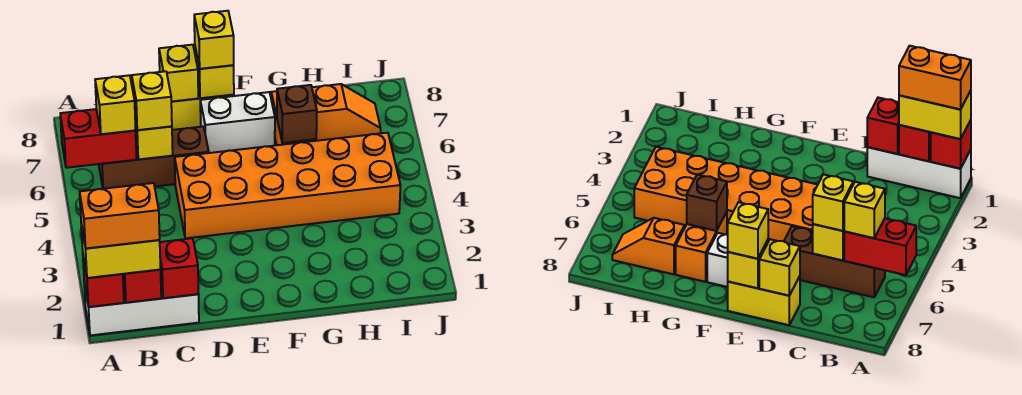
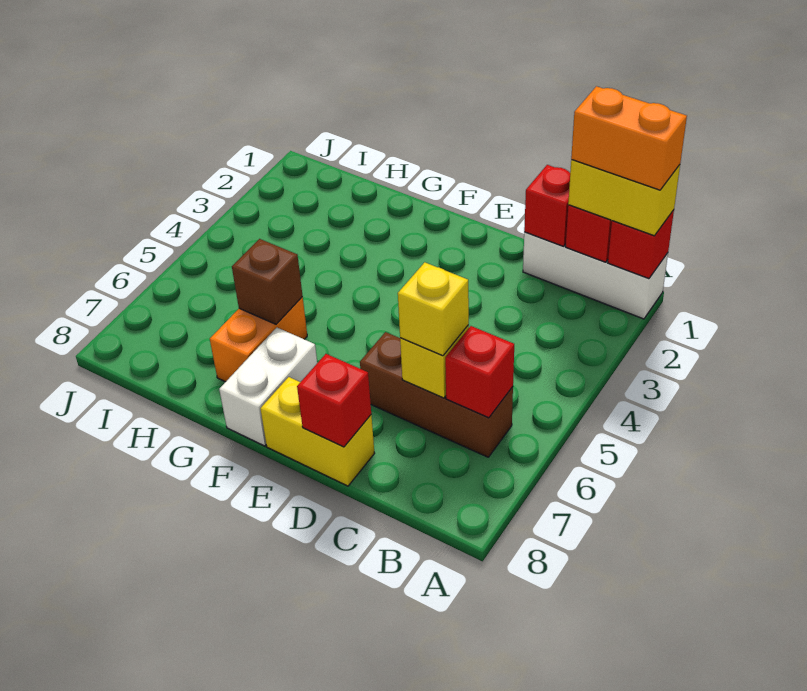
red brick A6:B6 level 2 -> red brick B6 level 2
yellow brick B6 level 3 -> none
orange brick D4:I5 level 1 -> none
yellow brick D8 level 2 -> red brick D8 level 2
white brick E7:F7 level 1 -> white brick F7:F8 level 1
yellow brick E8 level 2 -> none
yellow brick E8 level 3 -> none
orange slope H7:I7 level 1 top H -> none

